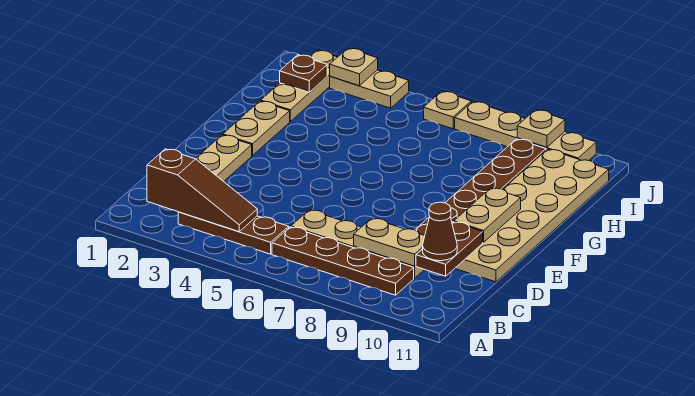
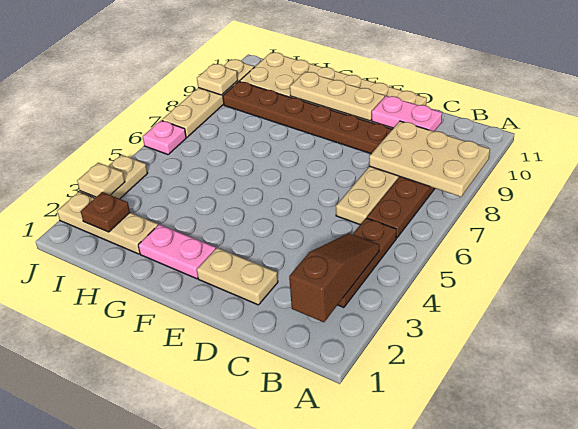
tan plate C8:C9 level 2 -> tan plate A8:C9 level 2
brown plate C10:D10 level 2 -> pink plate C10:D10 level 2
brown cone C10 level 3 -> none
tan plate E10:F10 level 2 -> tan plate E10:G10 level 2
tan plate F2:G2 level 1 -> pink plate F2:G2 level 1
tan plate J6 level 1 -> pink plate J6 level 1

